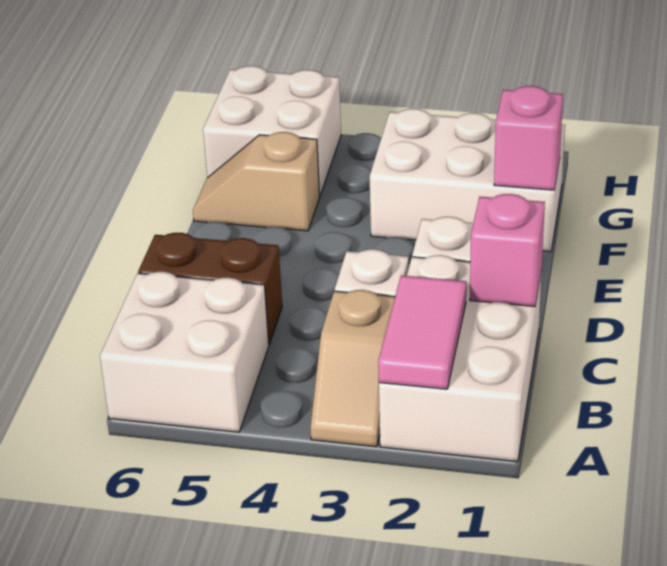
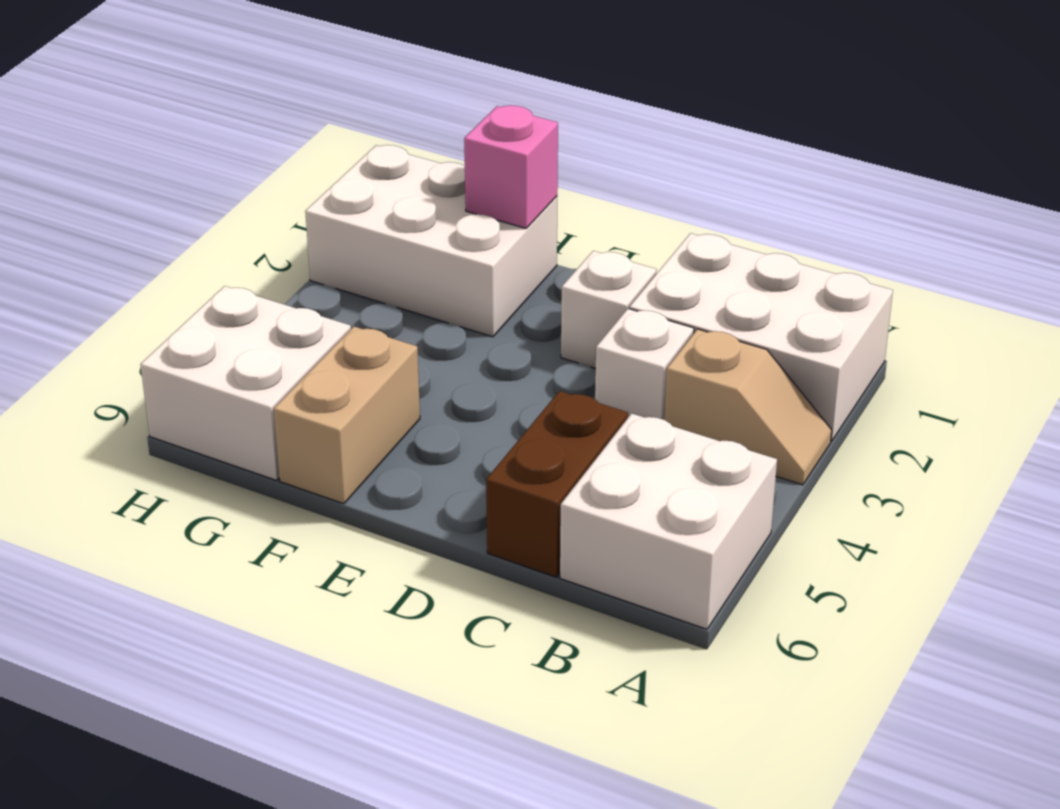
pink tile A2:B2 level 2 -> none
pink brick C1 level 2 -> none
white brick F1:G3 level 1 -> white brick F1:H2 level 1
tan slope F5:F6 level 1 top 5 -> tan brick F5:F6 level 1

